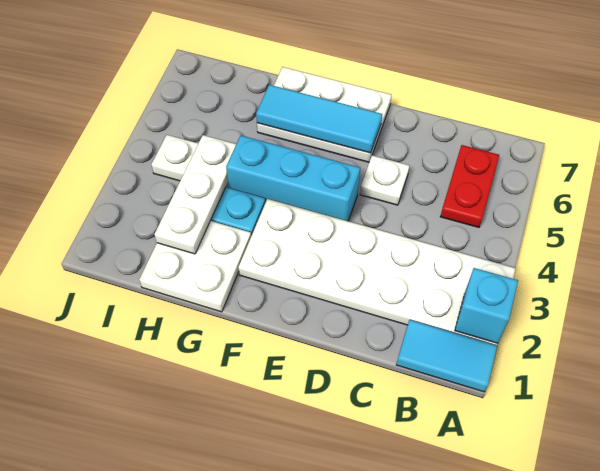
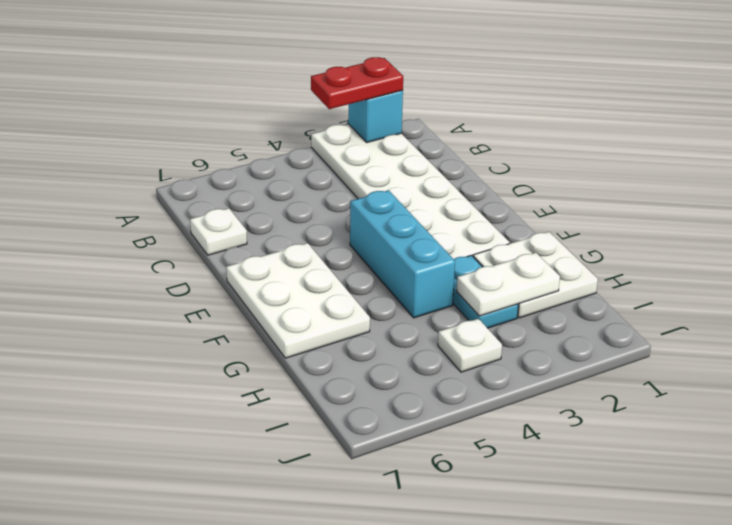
cyan tile A1:B1 level 1 -> none
red plate B5:B6 level 1 -> red plate A2:A3 level 3
white plate D5 level 1 -> white plate C7 level 1
cyan tile E6:G6 level 2 -> none
white plate H2:H4 level 2 -> white plate H2:H3 level 2

